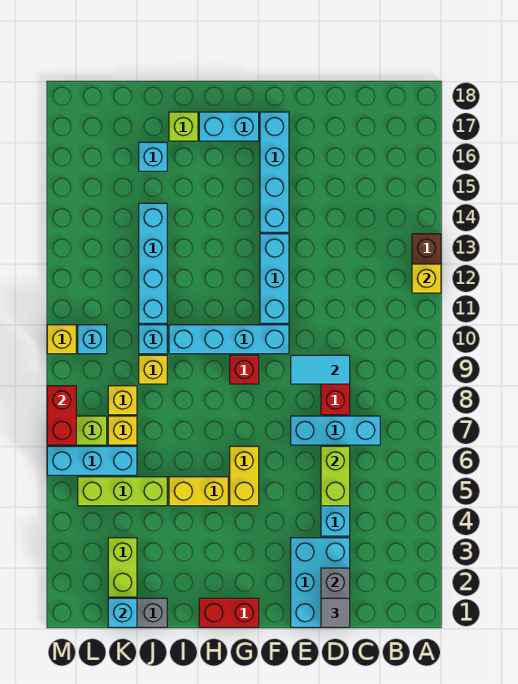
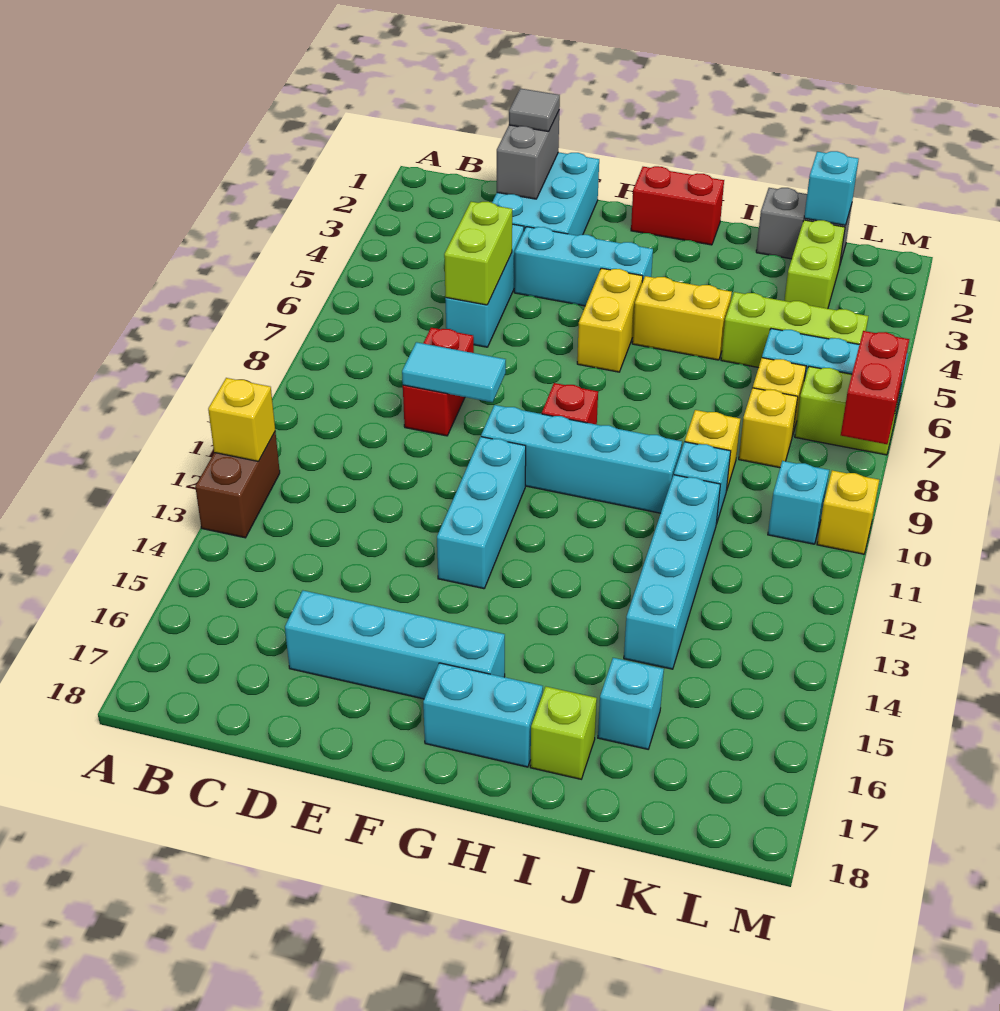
cyan brick C7:E7 level 1 -> cyan brick E4:G4 level 1
cyan brick F14:F17 level 1 -> cyan brick D16:G16 level 1

